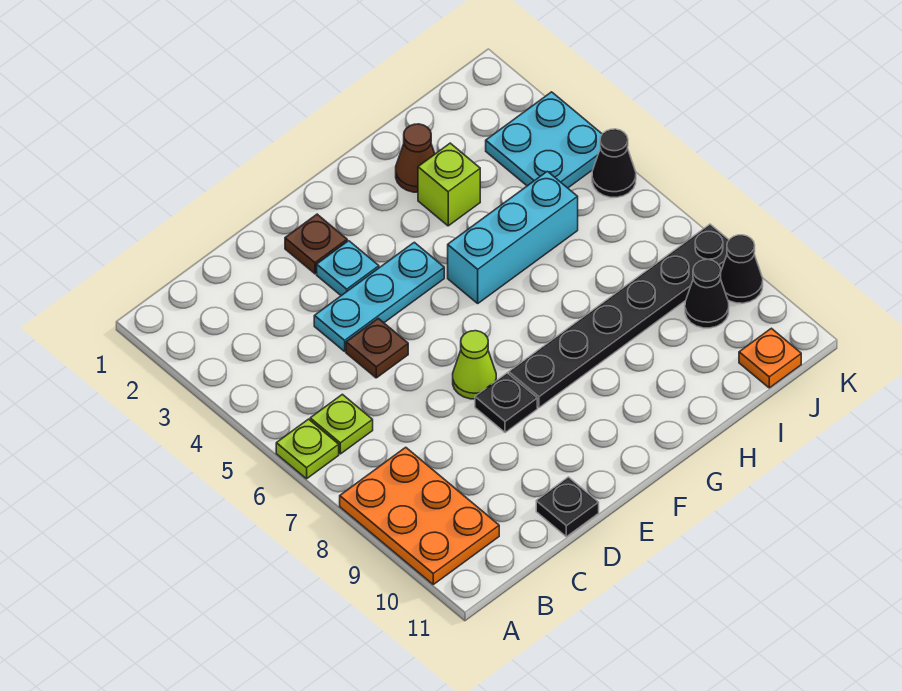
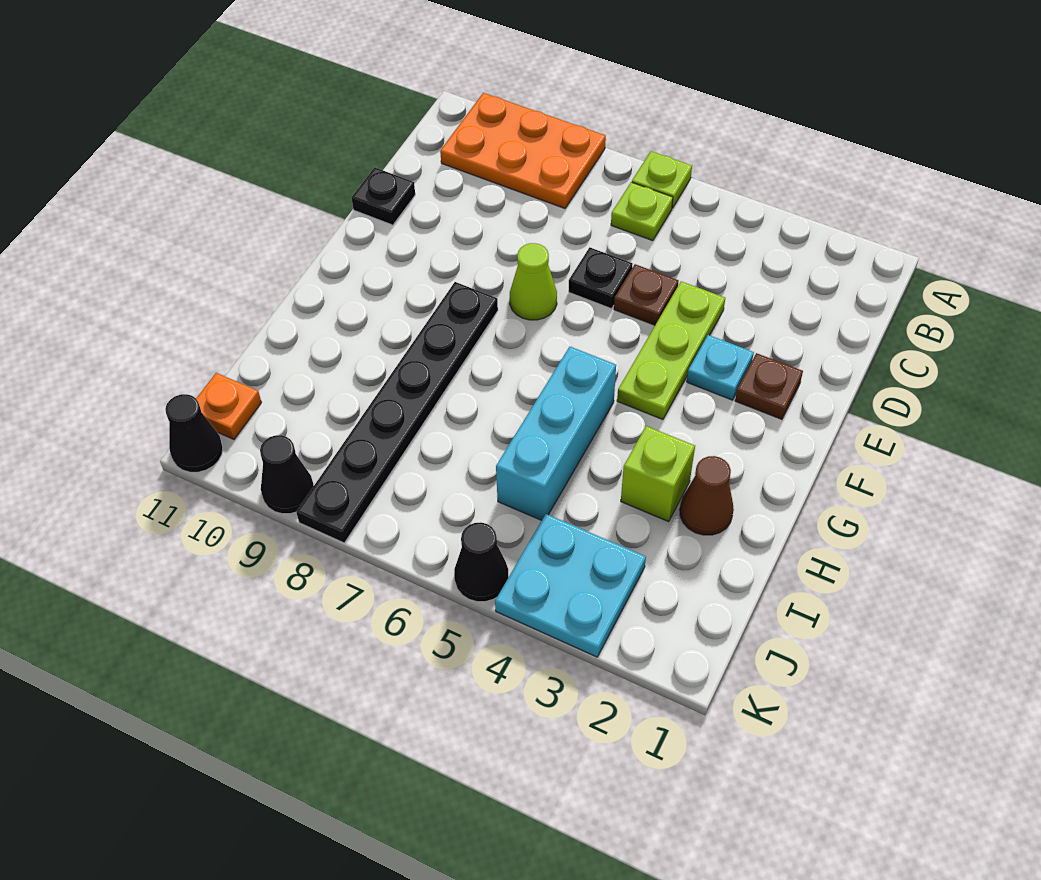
cyan plate D4:F4 level 1 -> lime plate D4:F4 level 1
black plate E8 level 1 -> black plate D6 level 1
black cone J9 level 1 -> black cone K11 level 1

